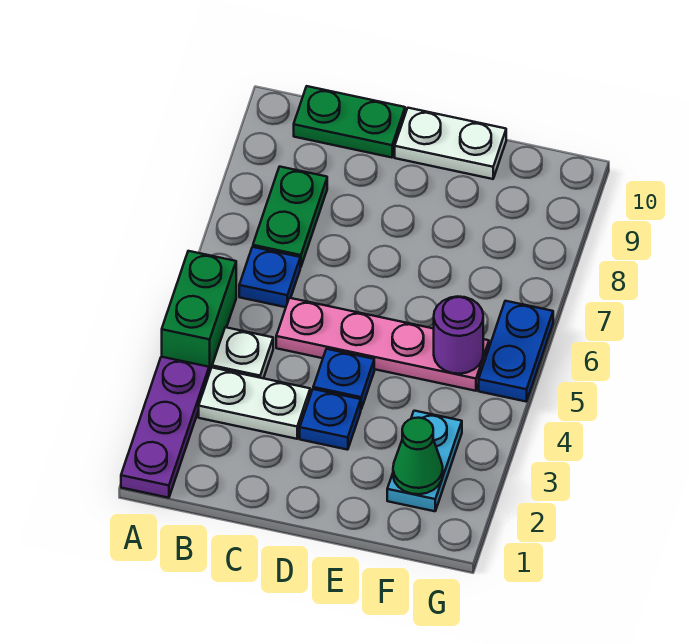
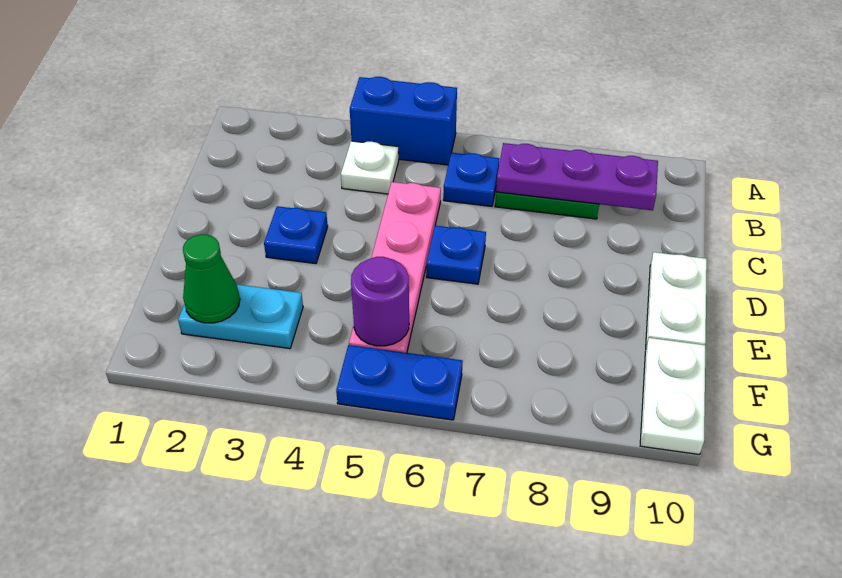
purple plate A1:A3 level 1 -> purple plate B7:B9 level 2
green brick A4:A5 level 1 -> blue brick A4:A5 level 1
white plate B3:C3 level 1 -> white plate F10:G10 level 1
green plate B10:C10 level 1 -> none
blue plate D4 level 1 -> blue plate D6 level 1

